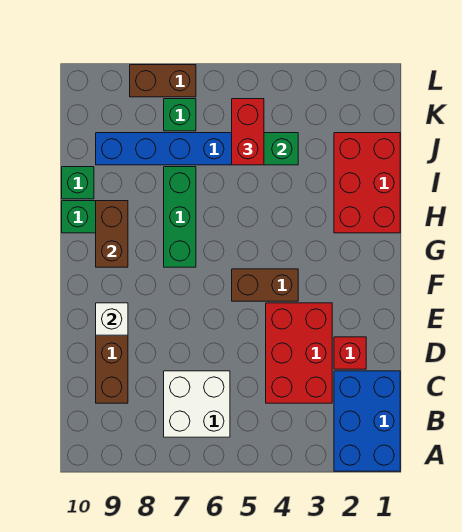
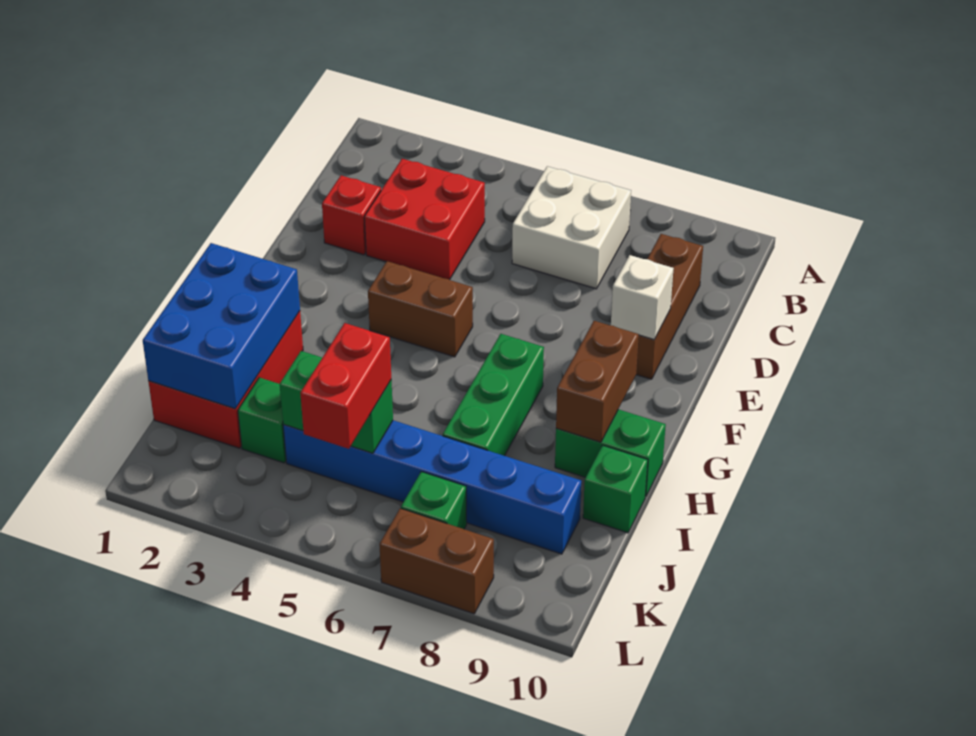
blue brick A1:C2 level 1 -> blue brick H1:J2 level 2
red brick C3:E4 level 1 -> red brick C3:D4 level 1
none -> green brick J3 level 1

